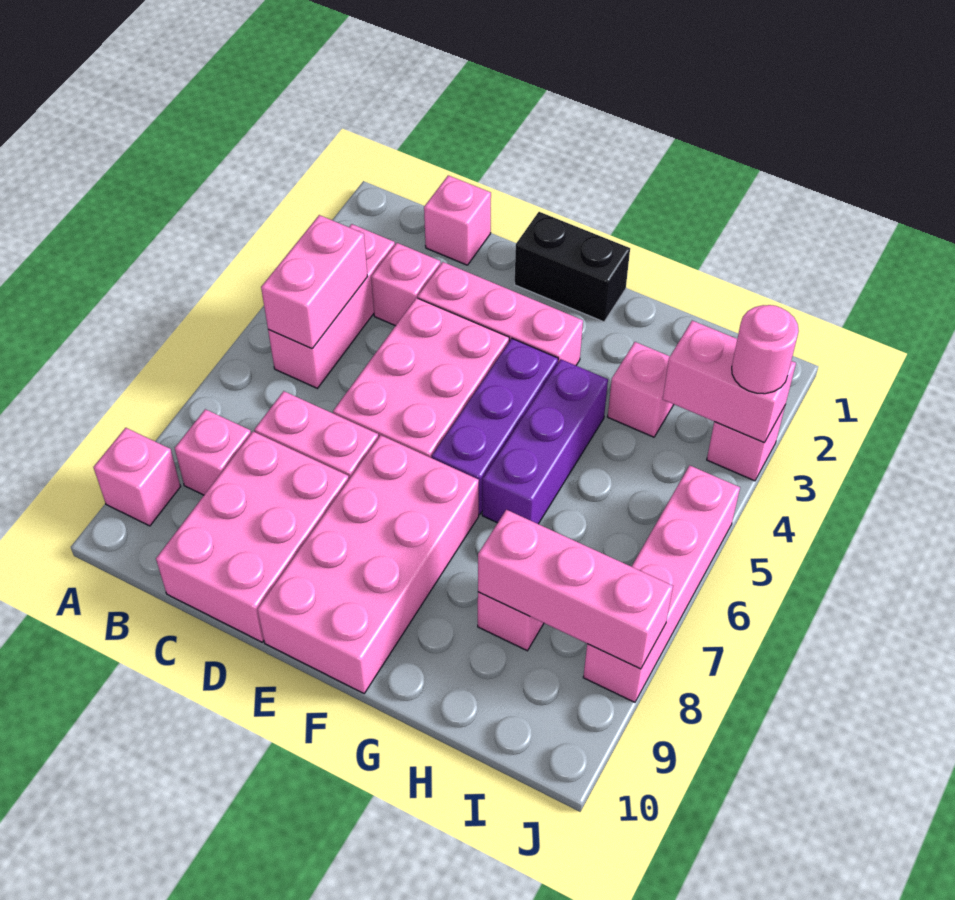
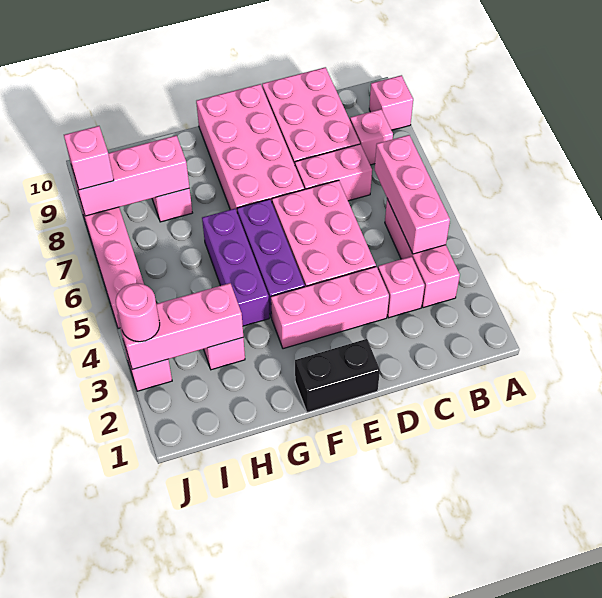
pink brick B4:B5 level 2 -> pink brick B4:B6 level 2
pink brick C1 level 1 -> pink brick J8 level 3
pink brick I3:J3 level 2 -> pink brick H3:J3 level 2

